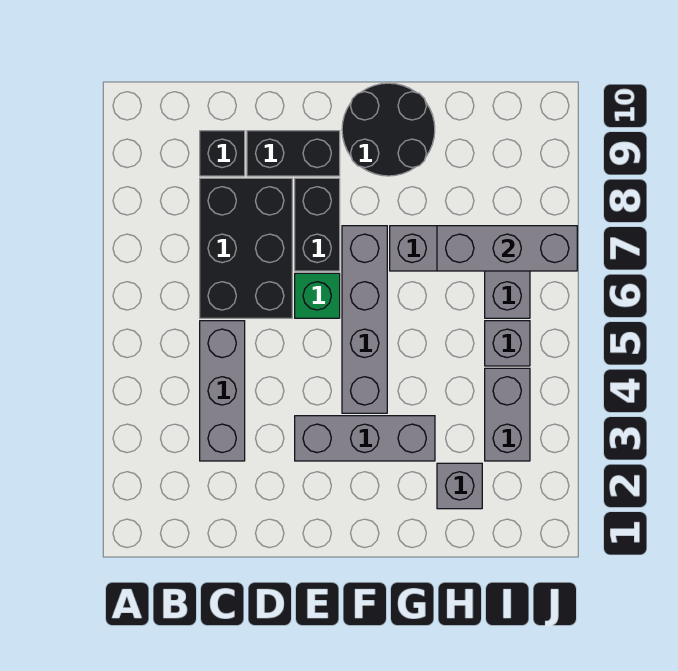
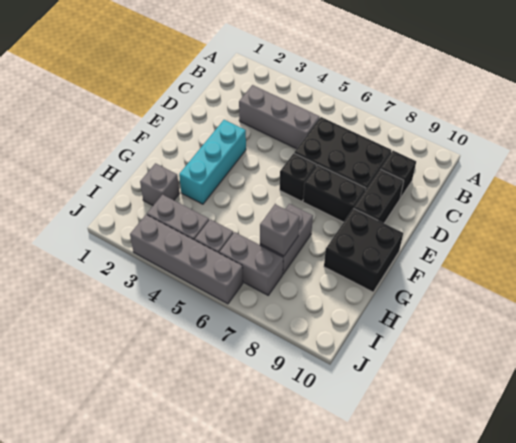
grey brick E3:G3 level 1 -> cyan brick E3:G3 level 1
green brick E6 level 1 -> black brick E6 level 1
grey brick F4:F7 level 1 -> grey brick J3:J6 level 1
black round brick F9:G10 level 1 -> black brick F9:G10 level 1
grey brick H7:J7 level 2 -> grey brick H7 level 2

